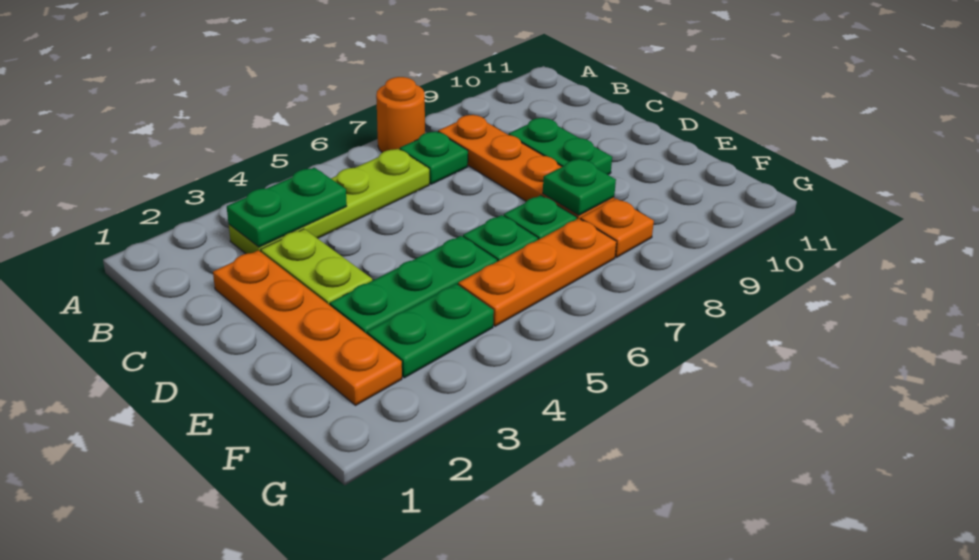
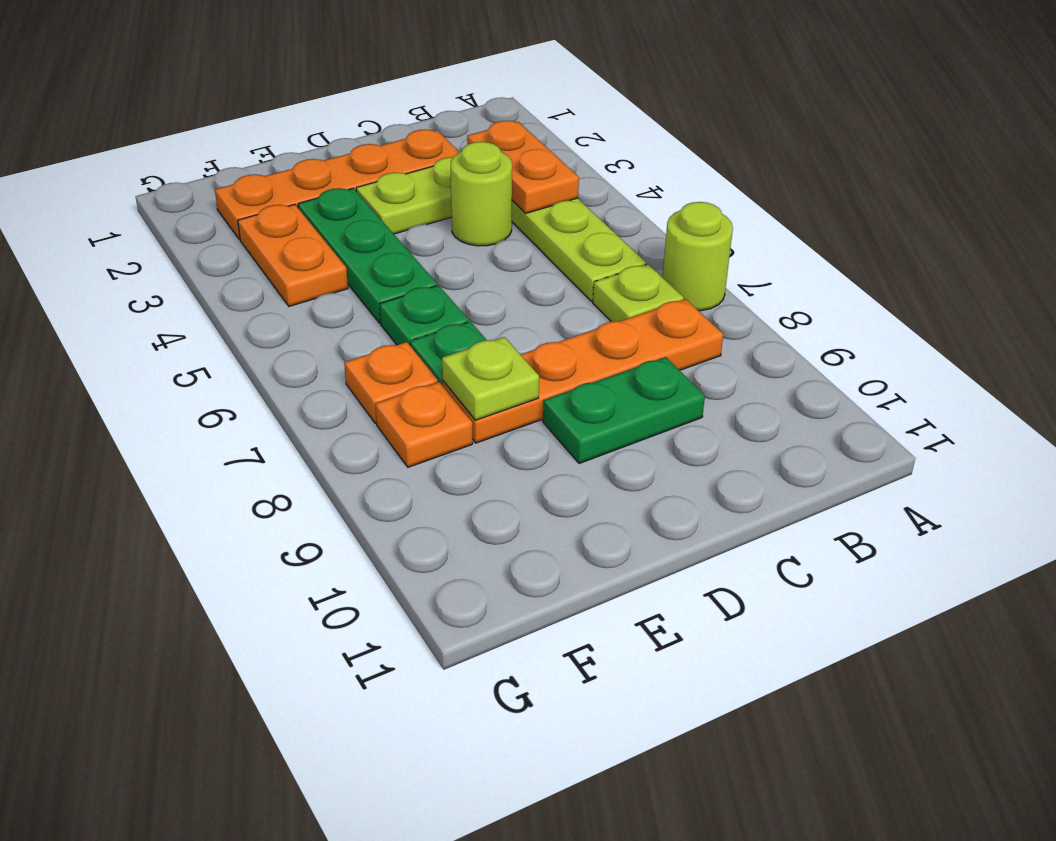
orange round brick A7 level 1 -> lime round brick A7 level 1
green plate B3:B4 level 2 -> orange plate B3:B4 level 2
green plate B7 level 1 -> lime plate B7 level 1
none -> lime round brick C4 level 1
green plate E8 level 2 -> lime plate E8 level 2
green plate F3:F4 level 1 -> orange plate F3:F4 level 1
orange plate F5:F7 level 1 -> orange plate F7 level 1

